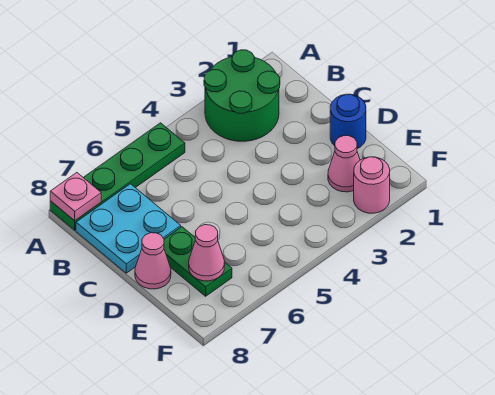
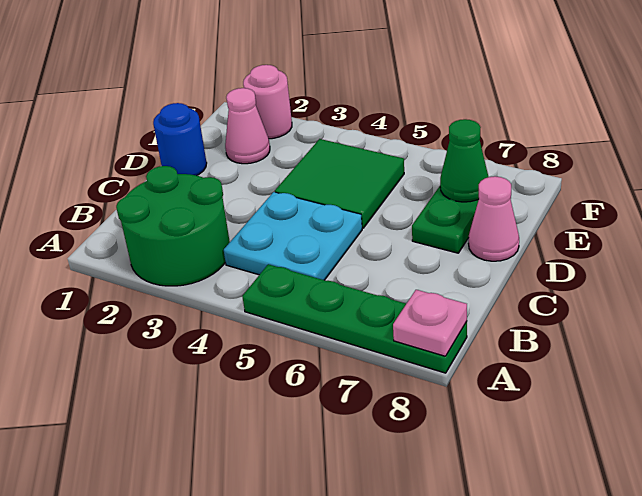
cyan plate B7:C8 level 1 -> cyan plate B4:C5 level 1
none -> green tile D4:E5 level 1
pink cone E7 level 2 -> green cone E7 level 2

